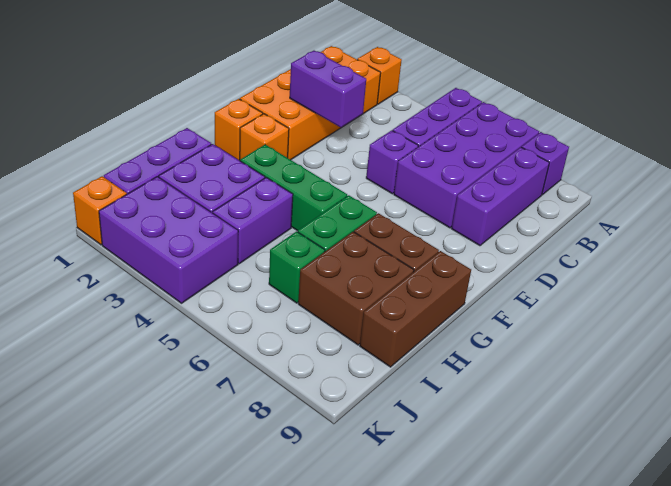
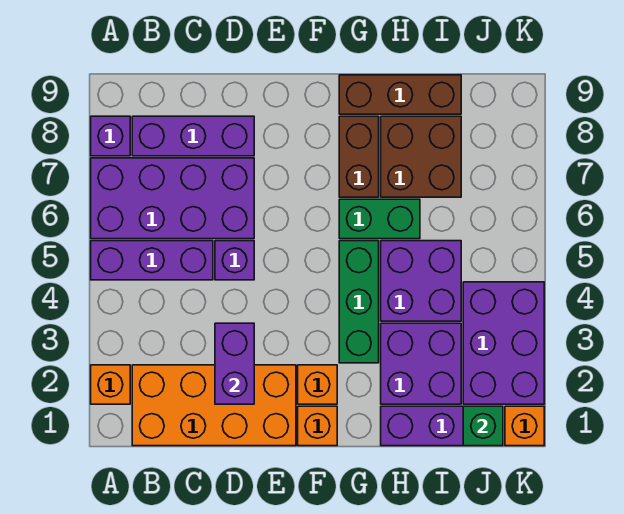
purple brick H4:I4 level 1 -> purple brick H4:I5 level 1
green brick I6 level 1 -> green brick J1 level 2

